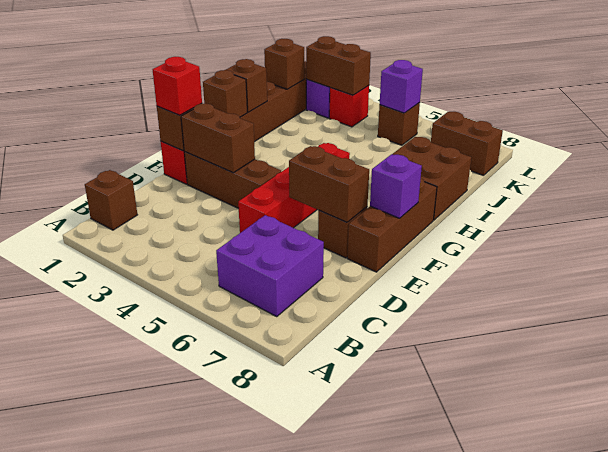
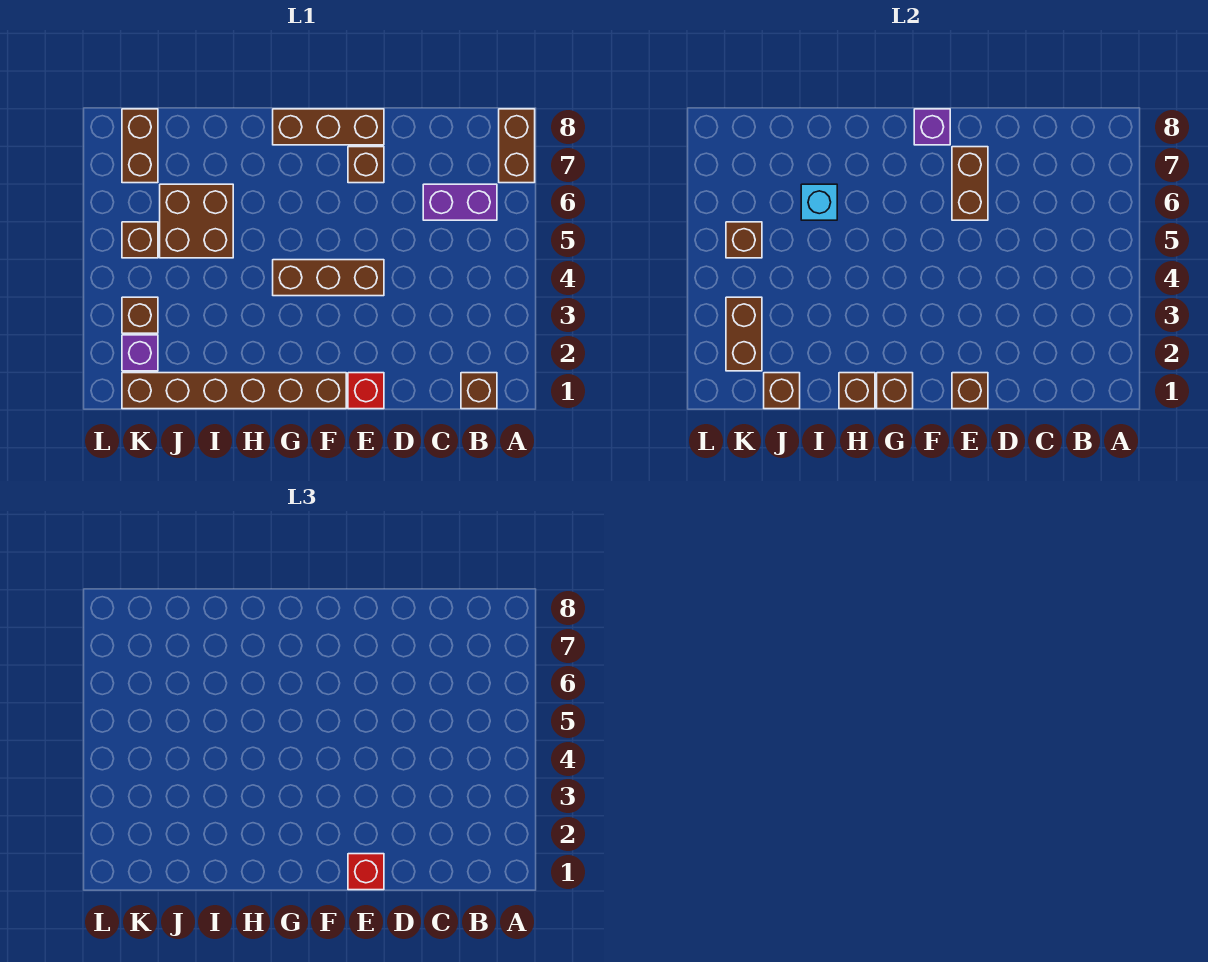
purple brick B6:C7 level 1 -> purple brick B6:C6 level 1
red brick D5:G5 level 1 -> none
brown brick E2:E4 level 1 -> brown brick E4:G4 level 1
brown brick E2:E3 level 2 -> brown brick A7:A8 level 1
brown brick H7:I8 level 1 -> brown brick I5:J6 level 1
none -> cyan brick I6 level 2
red brick K3 level 1 -> brown brick K3 level 1
purple brick K5 level 2 -> brown brick K5 level 2

